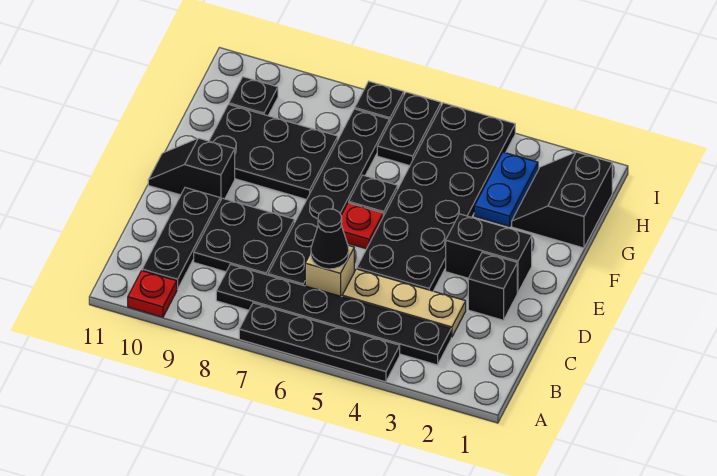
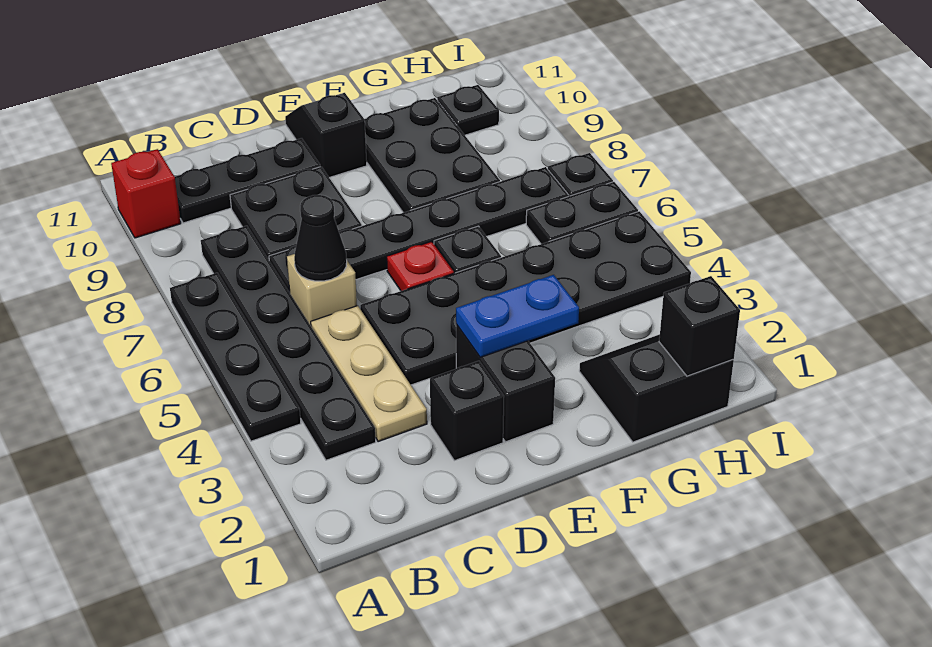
red plate A10 level 1 -> red brick A10 level 1
blue plate G3:H3 level 1 -> blue plate E3:F3 level 2
none -> black brick H1 level 2

